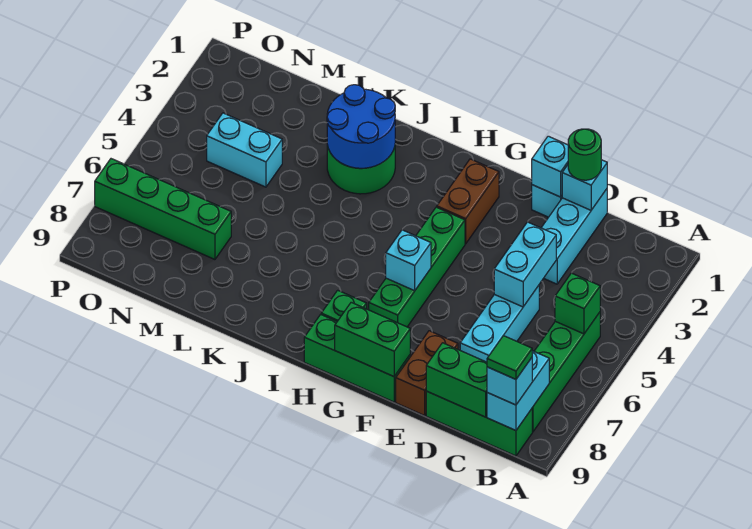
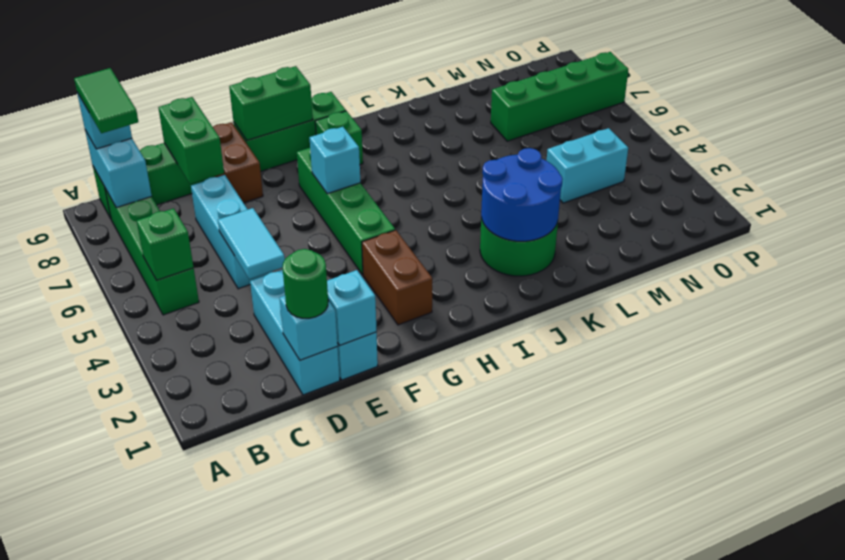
green tile B9 level 4 -> green tile B8:B9 level 4
green brick C9:D9 level 2 -> green brick D8:D9 level 2
cyan brick D4:D5 level 2 -> cyan tile D4:D5 level 2

